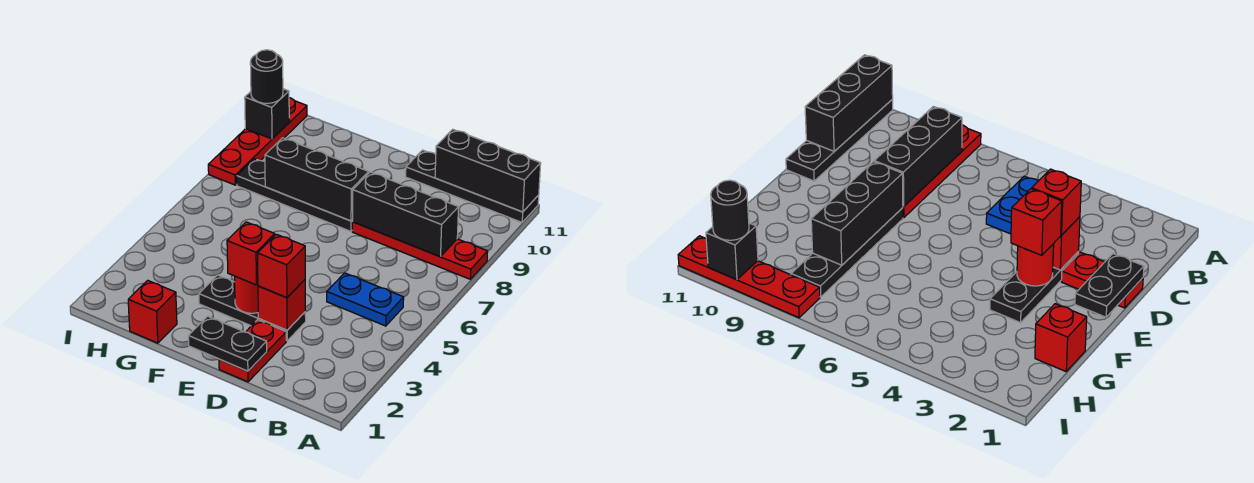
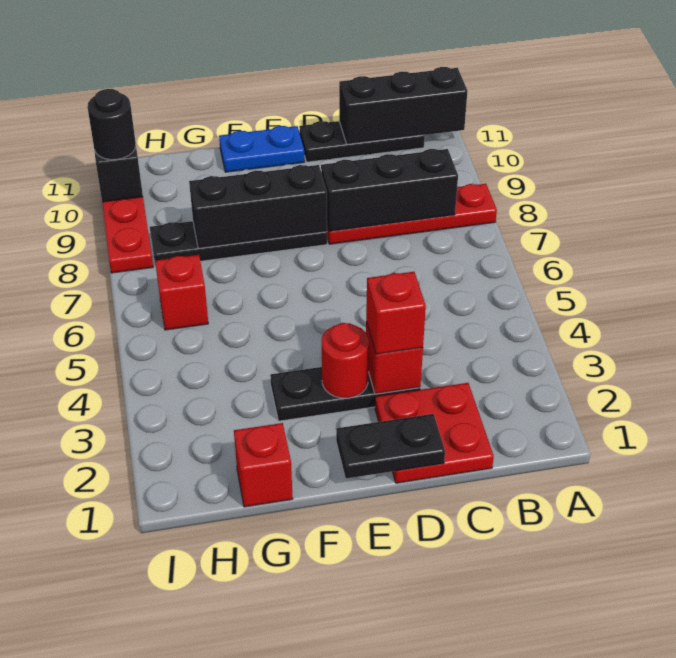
black plate A11:D11 level 1 -> black plate B11:D11 level 1
blue plate B5:C5 level 1 -> blue plate E11:F11 level 1
red plate D1:D2 level 1 -> red plate C1:D2 level 1
red brick E3 level 3 -> red brick H6 level 1

